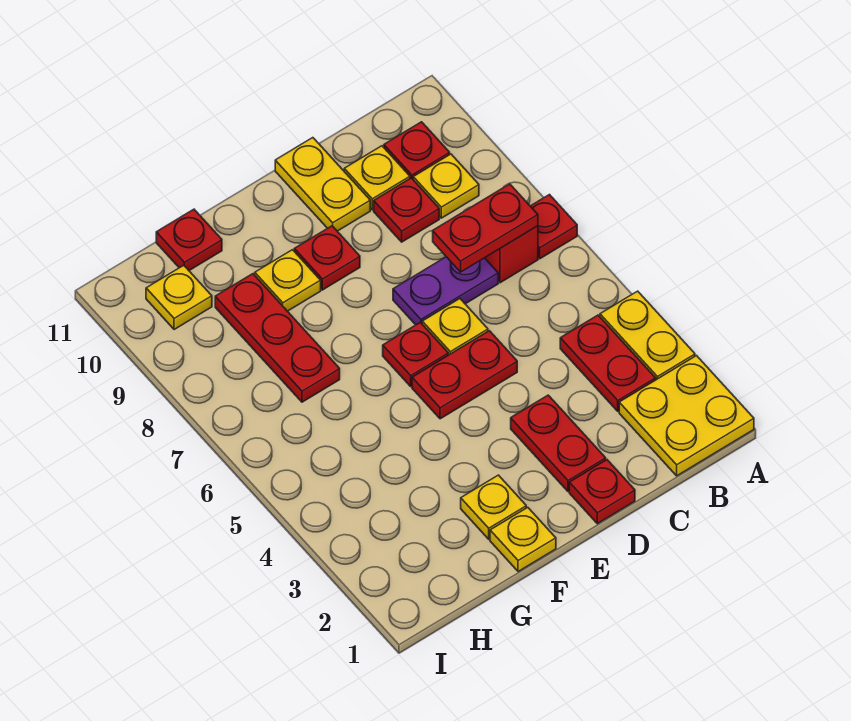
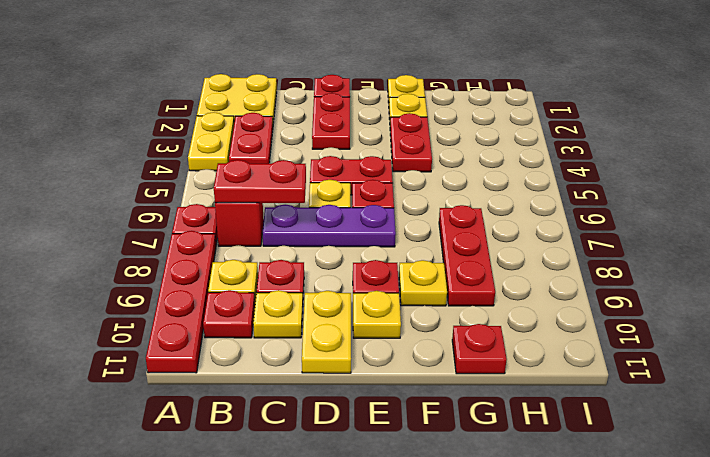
none -> red plate A8:A11 level 1
purple plate C7:D7 level 1 -> purple plate C7:E7 level 1
none -> red plate F3:F4 level 1
yellow plate H10 level 1 -> yellow plate E10 level 1

